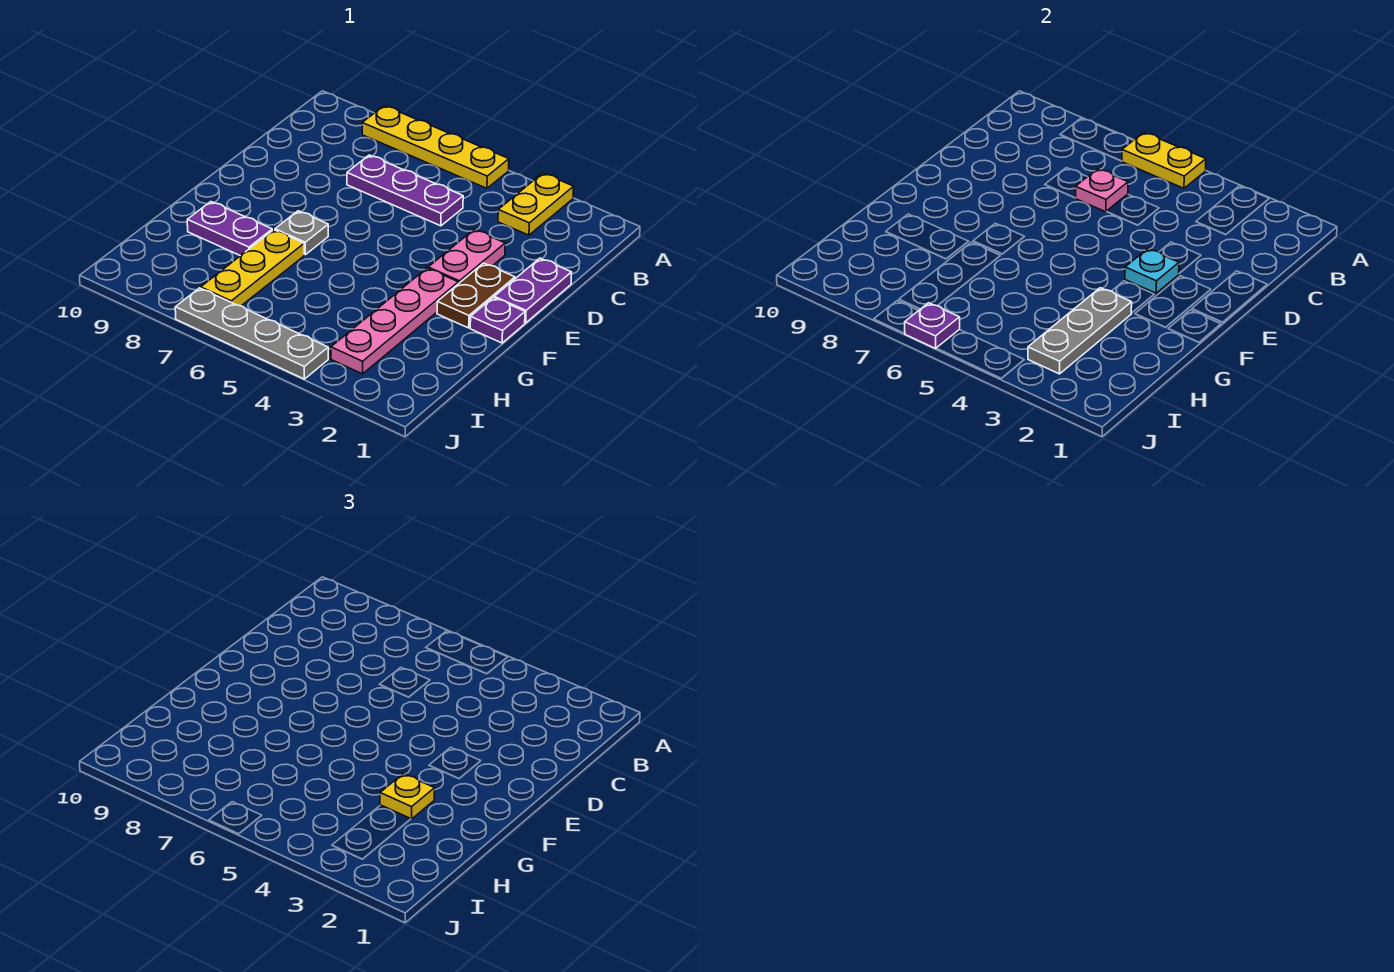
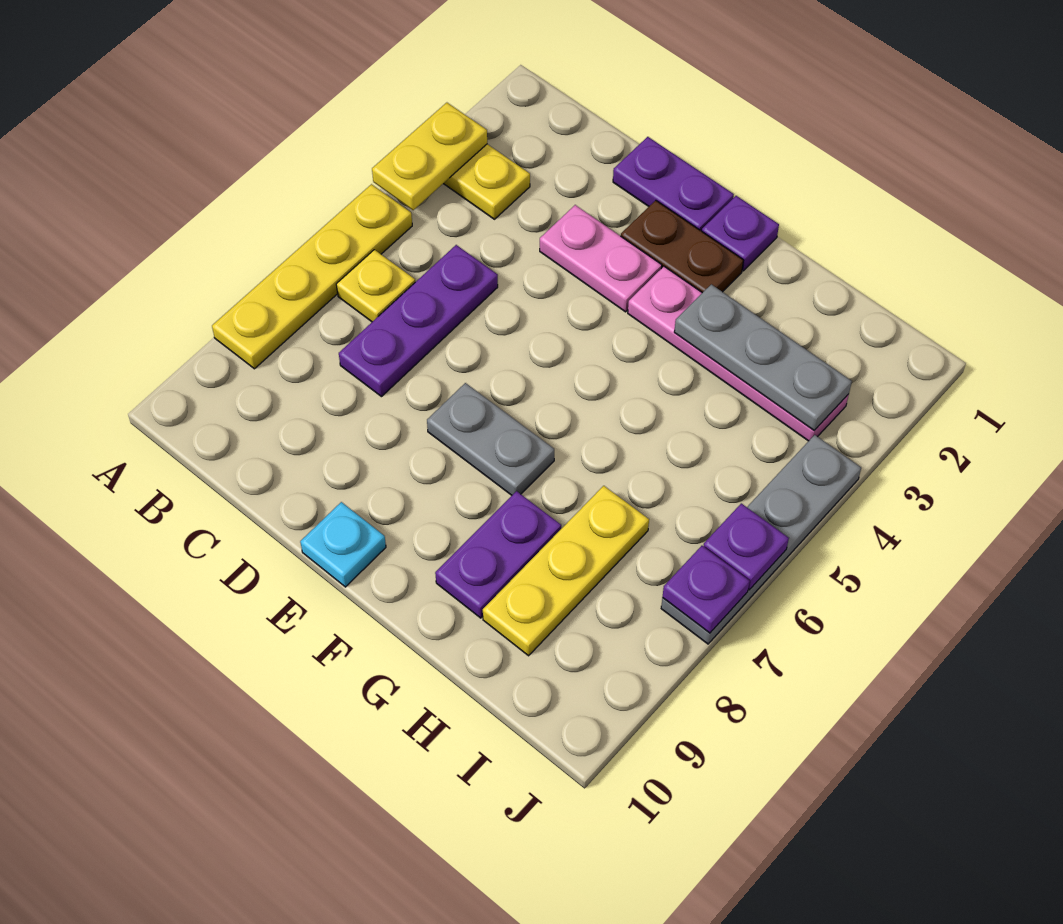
yellow plate A5:A6 level 2 -> yellow plate A3:A4 level 2
pink plate C6 level 2 -> none
cyan plate E3 level 2 -> cyan plate E10 level 1
grey plate F7 level 1 -> grey plate E7:F7 level 1
yellow plate G3 level 3 -> yellow plate B6 level 1
yellow plate G7:I7 level 1 -> yellow plate H7:H9 level 1
none -> purple plate J7 level 2

